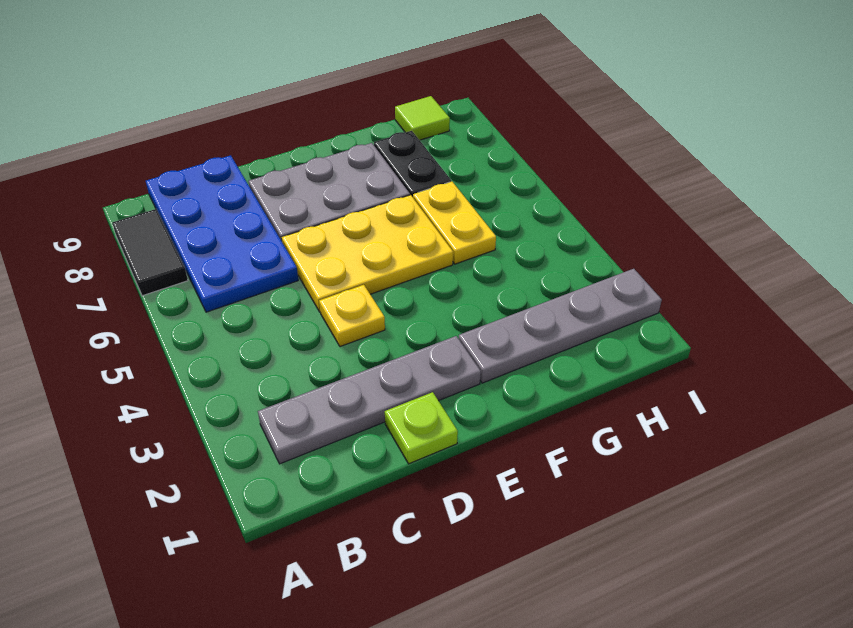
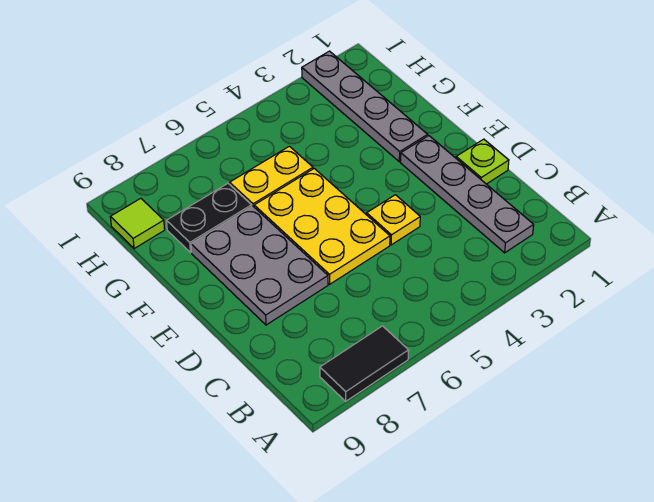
blue plate B6:C9 level 1 -> none

